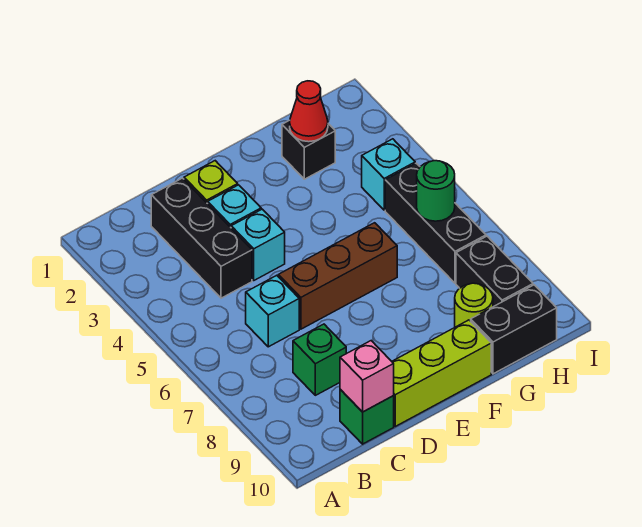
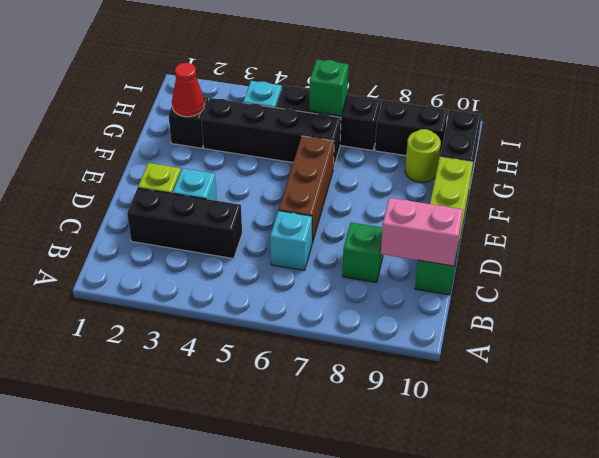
pink brick C10 level 2 -> pink brick C9:C10 level 2
cyan brick D4 level 1 -> none
none -> black brick G3:G6 level 1
green round brick H6 level 2 -> green brick H6 level 2

